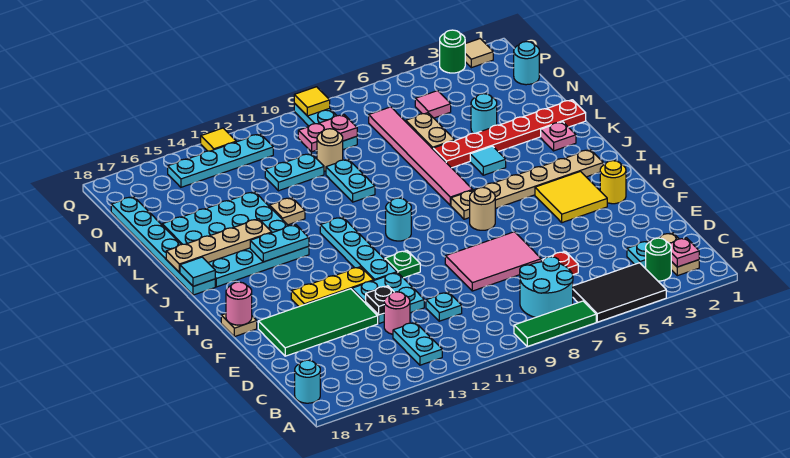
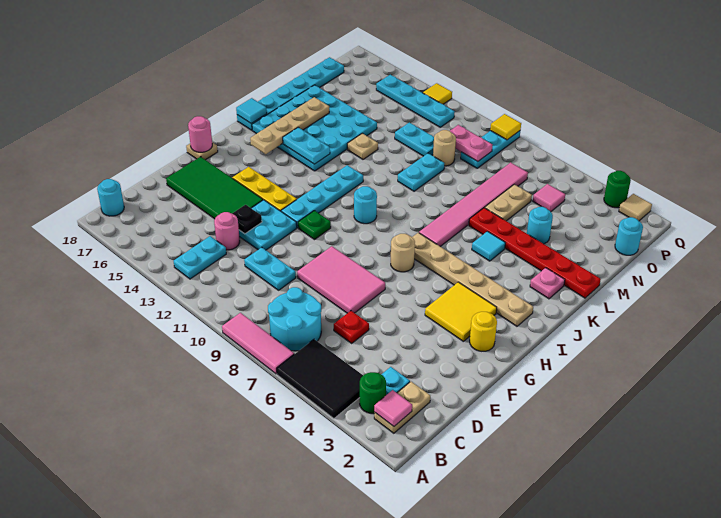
green tile A7:A9 level 1 -> pink tile A7:A9 level 1
pink plate B2 level 2 -> pink tile B2 level 2
cyan plate D11 level 1 -> cyan plate D10:D11 level 1
tan plate K15:K18 level 2 -> tan plate I16:L16 level 2

